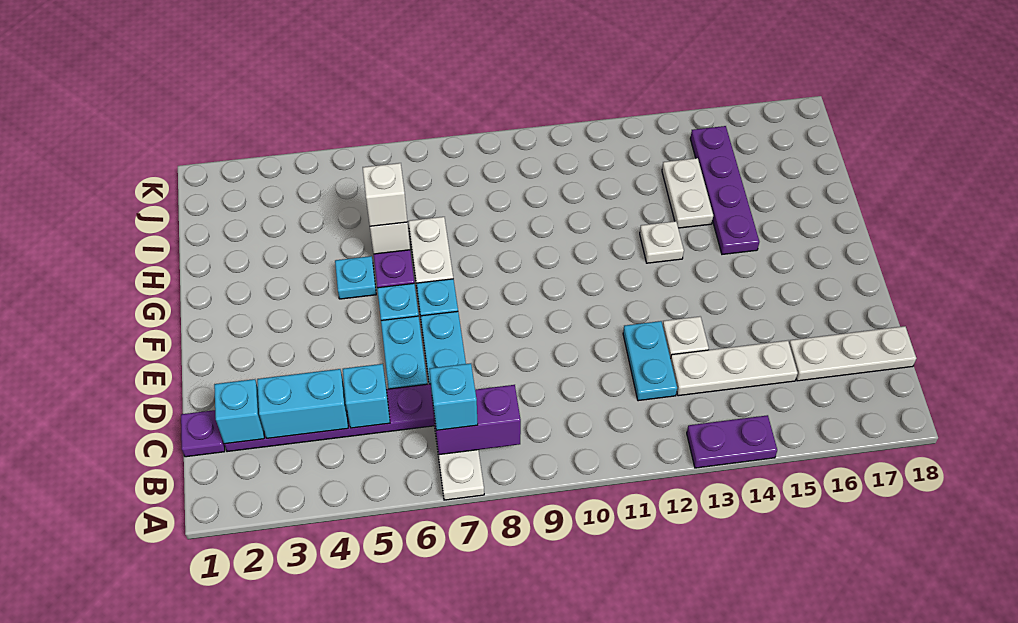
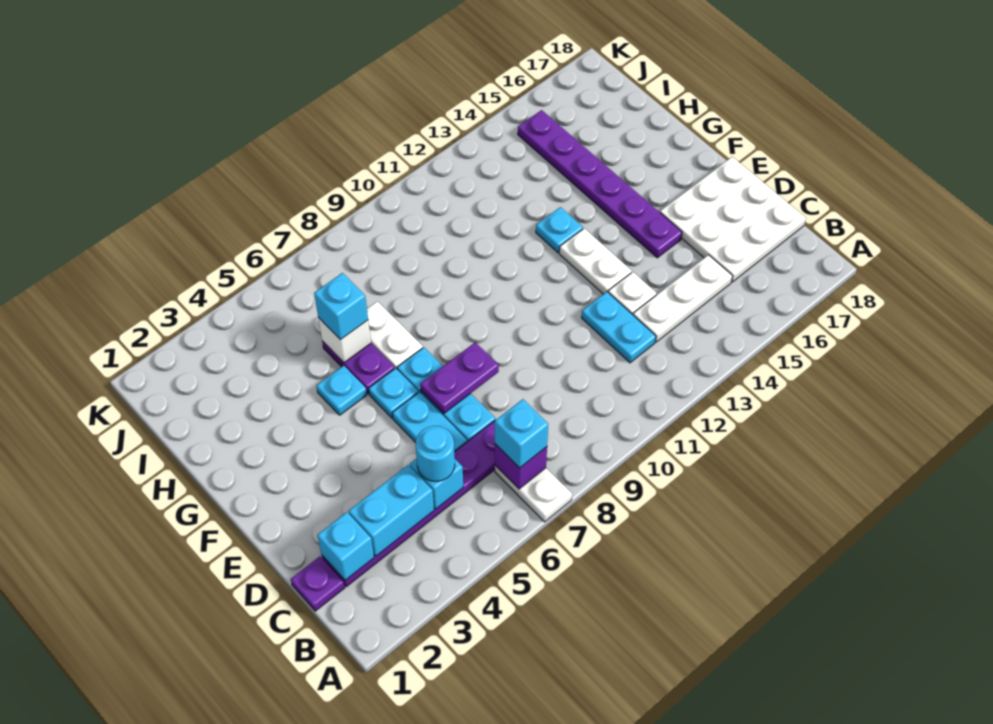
purple plate A13:A14 level 1 -> purple plate E7:E8 level 2
purple brick B7:B8 level 2 -> purple brick B7 level 2
none -> cyan round brick C5 level 3
white plate C16:C18 level 1 -> white plate C16:E18 level 1
white plate G13 level 1 -> cyan plate G13 level 1
purple plate G15:J15 level 1 -> purple plate E15:J15 level 1
white brick H6 level 3 -> cyan brick H6 level 3
white plate H14:I14 level 1 -> white plate E13:F13 level 1

